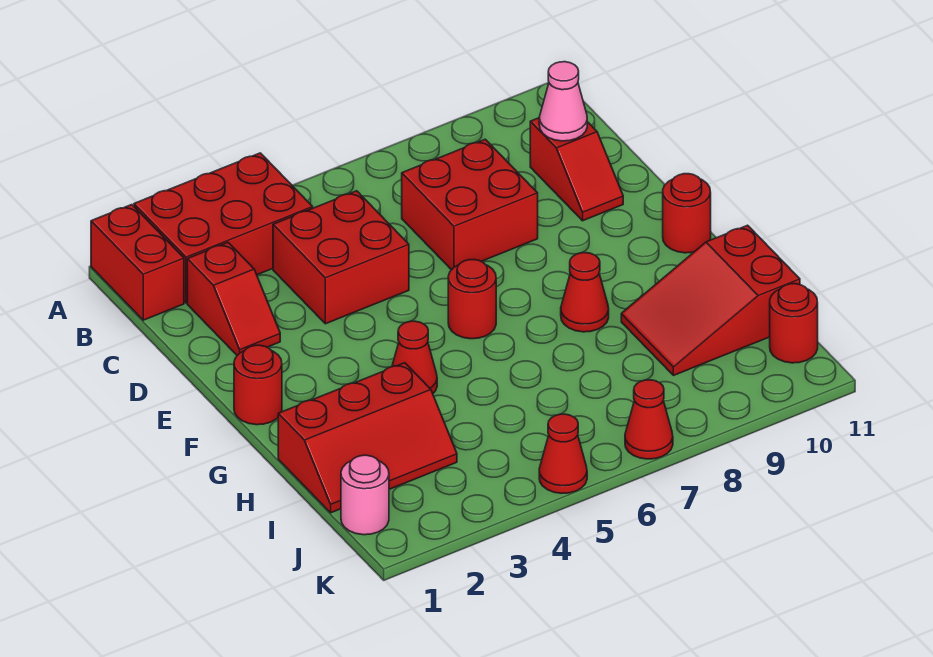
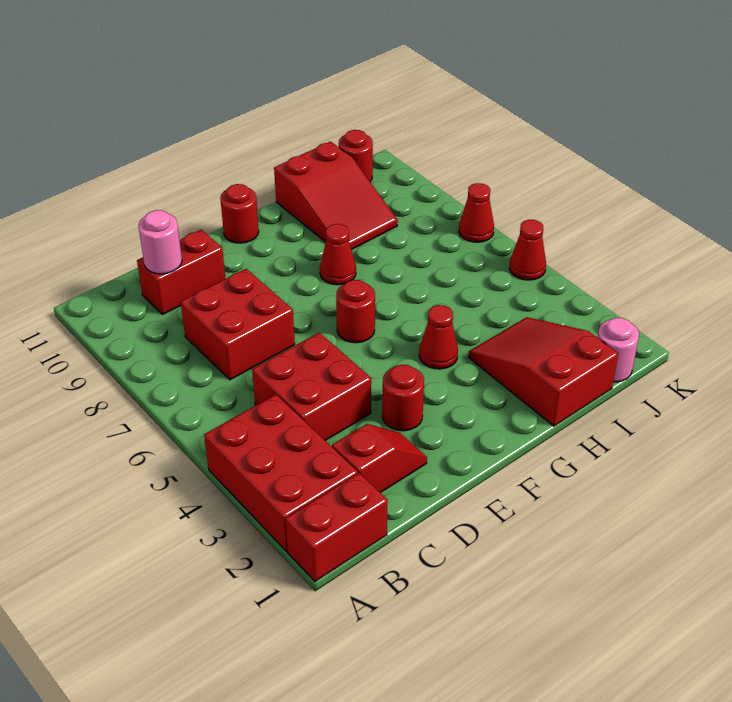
red slope C10:D10 level 1 top C -> red brick C10:D10 level 1
pink cone C10 level 2 -> pink round brick C10 level 2
red round brick F1 level 1 -> red round brick E3 level 1
red slope H1:I3 level 1 top H -> red slope H1:I3 level 1 top 1

